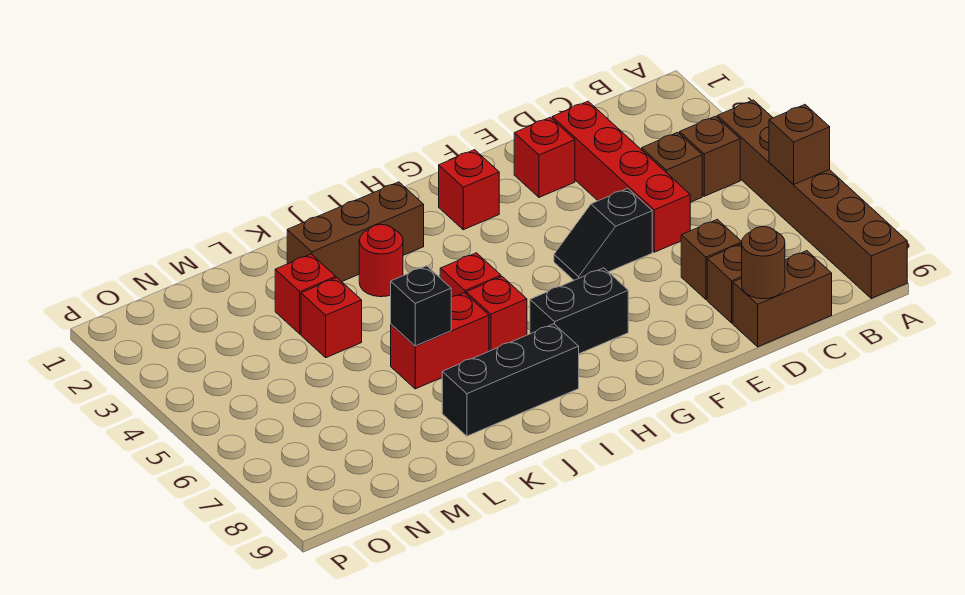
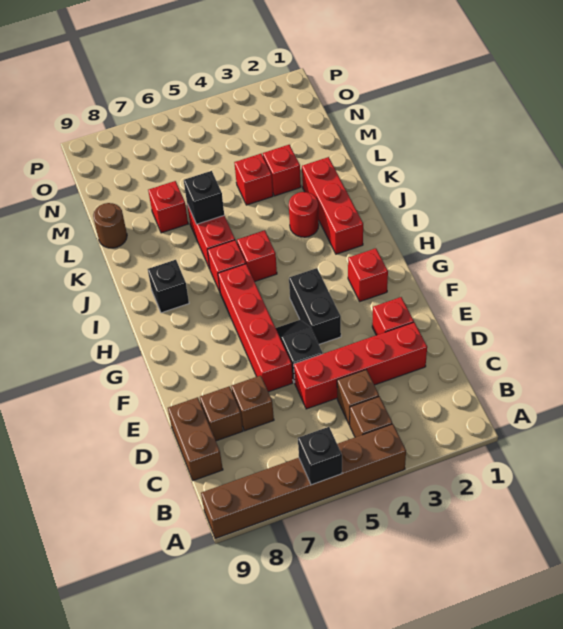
brown brick A6 level 2 -> black brick A6 level 2
brown round brick D9 level 2 -> brown round brick L9 level 1
none -> red brick E6:H6 level 1
black brick G7:H7 level 1 -> black brick F4:G4 level 1
brown brick I2:K2 level 1 -> red brick I2:K2 level 1
black brick I8:K8 level 1 -> black brick I8 level 1
none -> red brick L7 level 1

